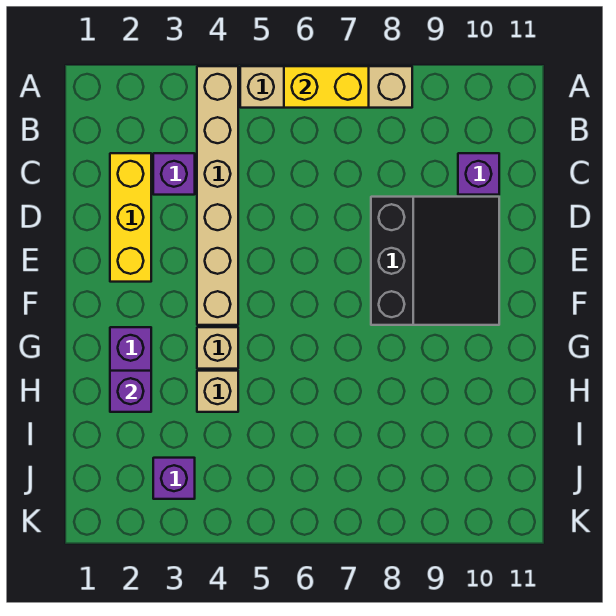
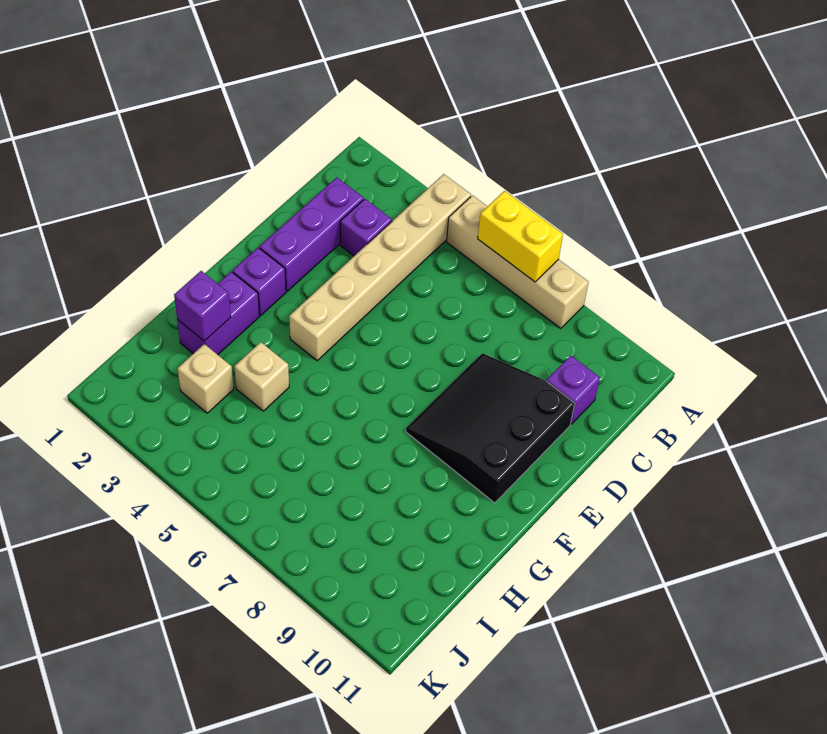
yellow brick C2:E2 level 1 -> purple brick C2:E2 level 1
black slope D8:F10 level 1 top 8 -> black slope D8:F10 level 1 top 10
tan brick G4 level 1 -> tan brick I3 level 1
purple brick J3 level 1 -> purple brick F2 level 1

